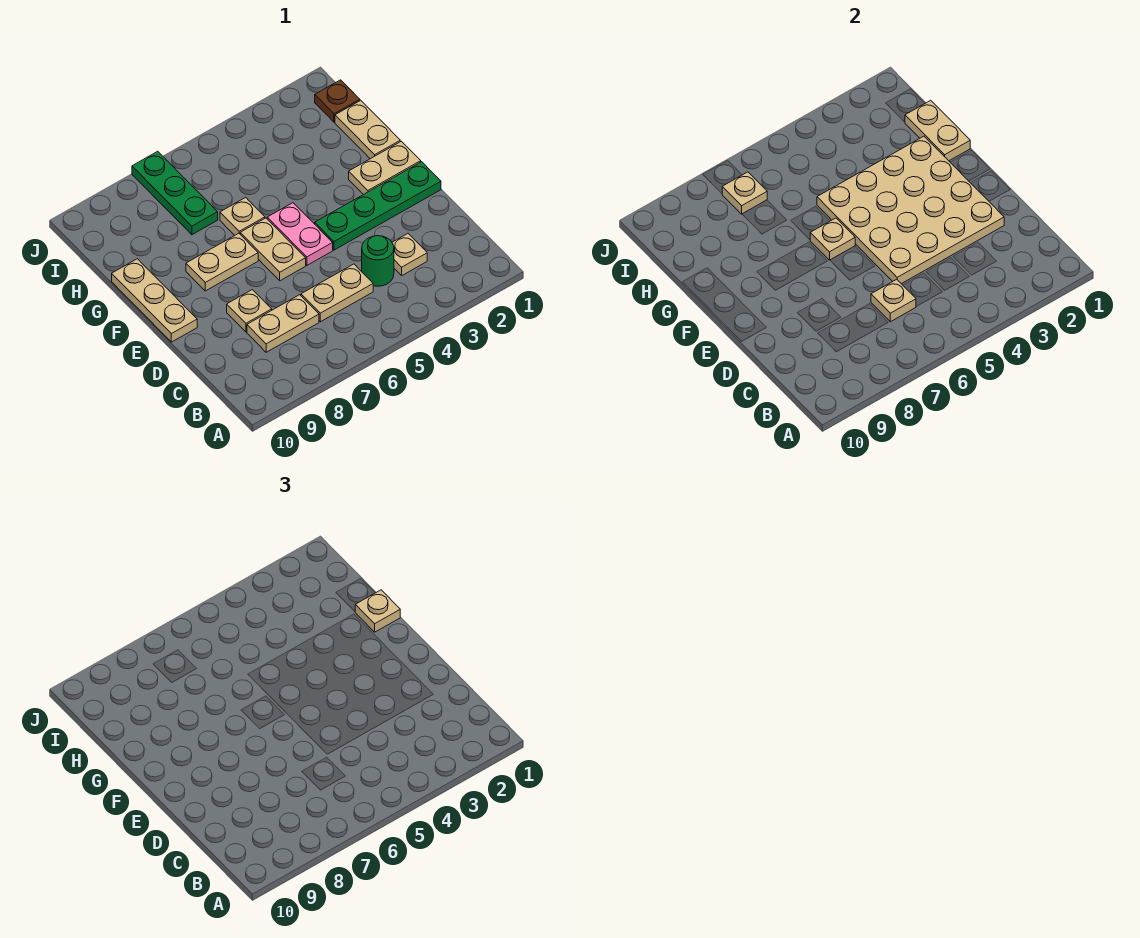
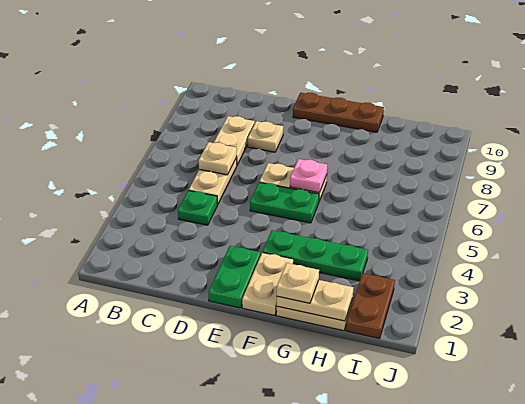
tan plate C3 level 1 -> none
green round brick C4 level 1 -> green plate C4 level 1
tan plate D2:G5 level 2 -> none
green plate E1:E4 level 1 -> green plate E1:E2 level 1
pink plate E5:F5 level 1 -> green plate E5:F5 level 1
tan plate E10:G10 level 1 -> brown plate E10:G10 level 1
tan plate F6 level 2 -> pink plate F6 level 2
tan plate F7:F8 level 1 -> none
tan plate G6 level 1 -> none
green plate H7:J7 level 1 -> green plate F3:H3 level 1
brown plate I1 level 1 -> brown plate I1:I2 level 1
tan plate I7 level 2 -> none

